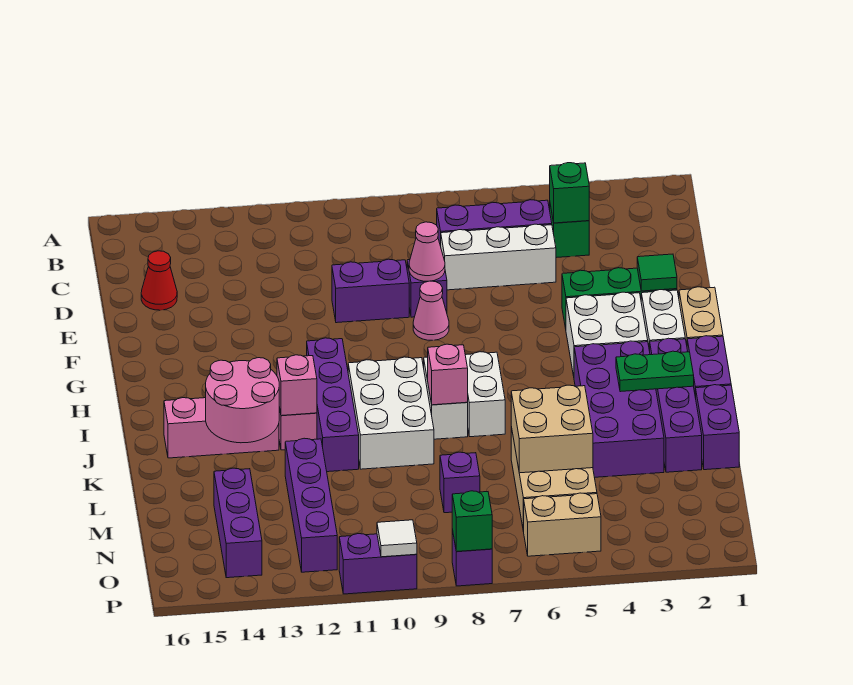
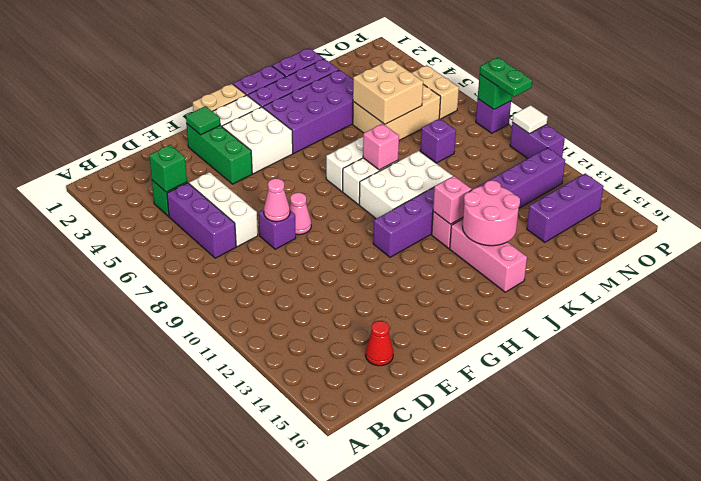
purple brick E9:E10 level 1 -> none
green plate J2:J3 level 2 -> green plate P8:P9 level 3

